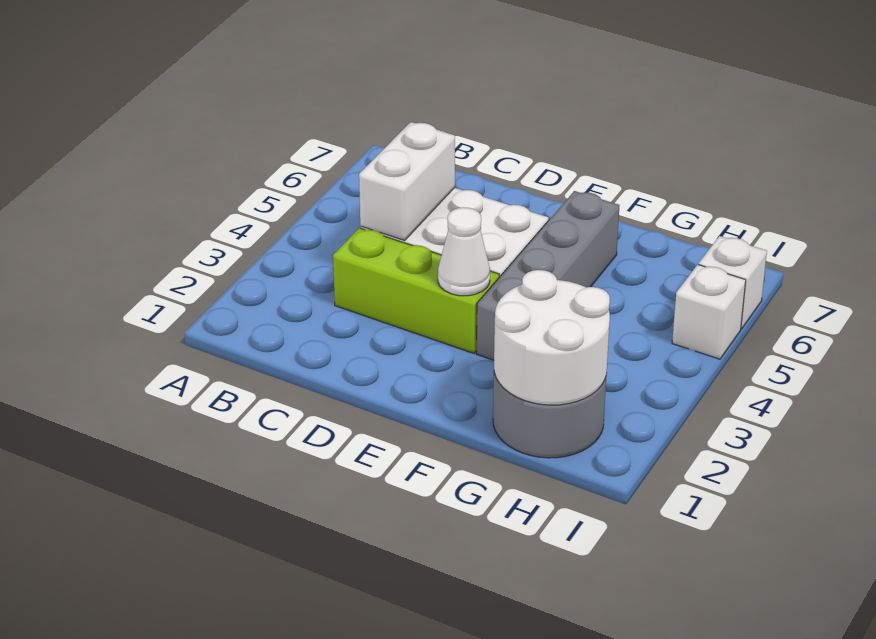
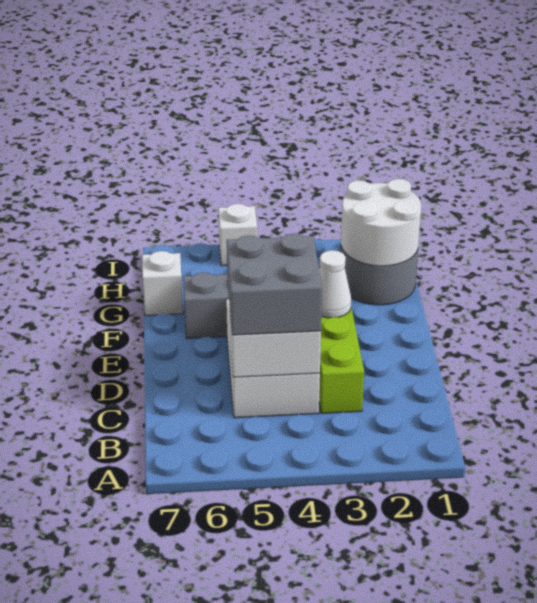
none -> grey brick C4:D5 level 3
white brick I6 level 1 -> white brick G7 level 1

